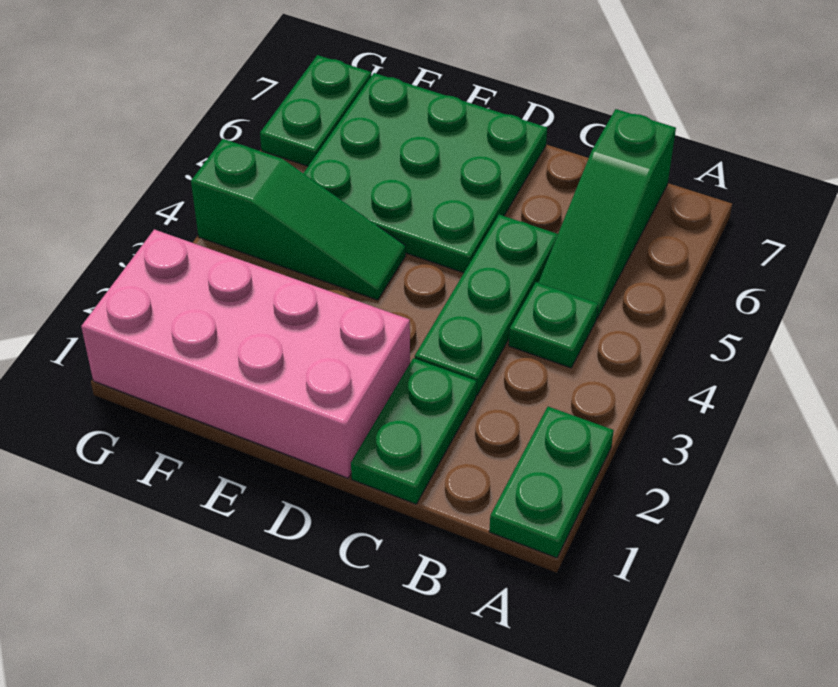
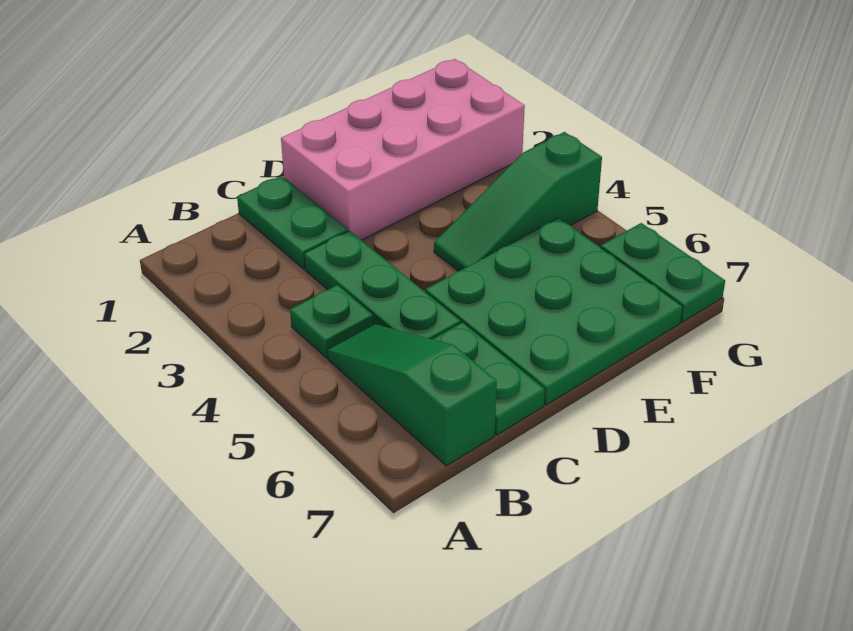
green plate A1:A2 level 1 -> green plate C6:C7 level 1

